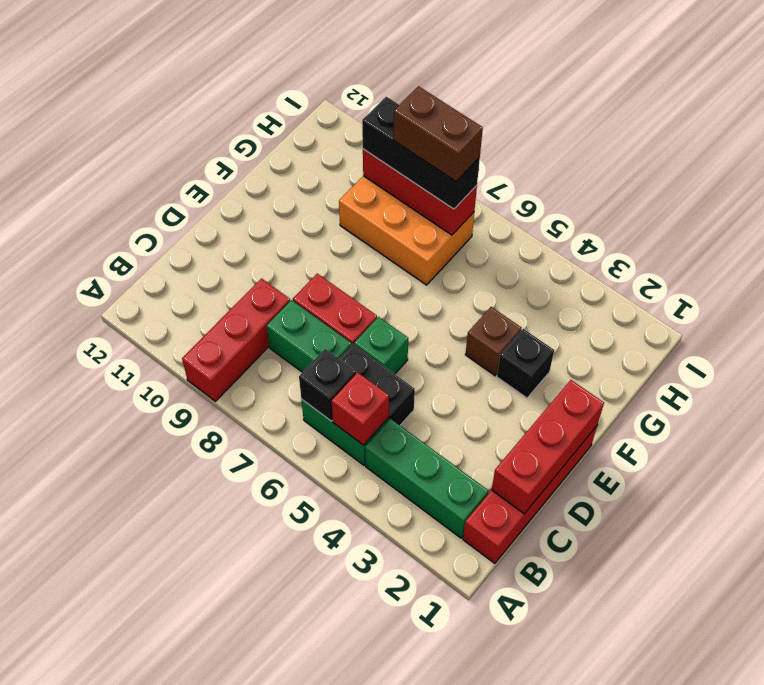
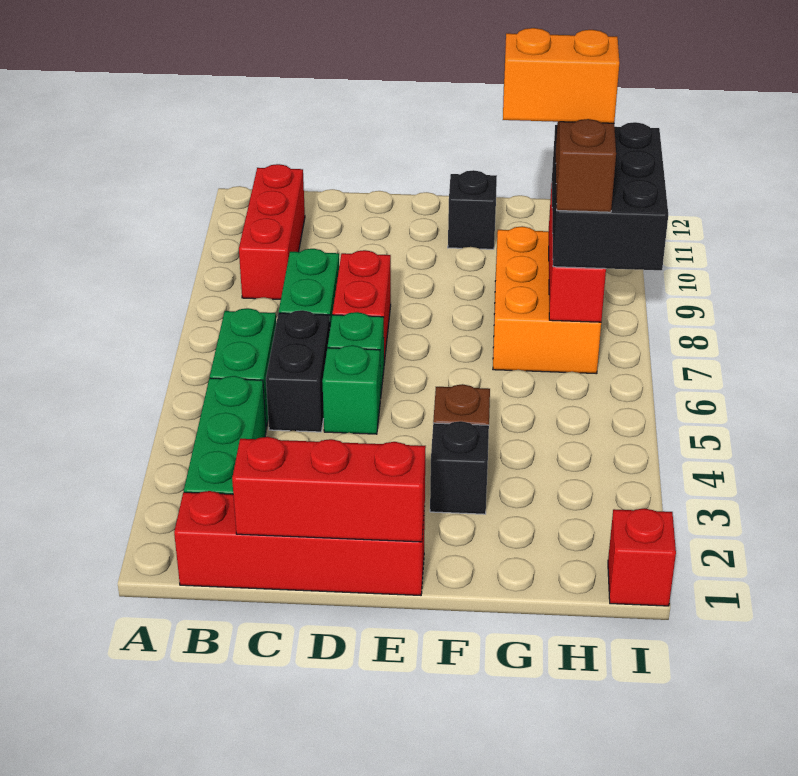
red brick A9:C9 level 1 -> red brick B9:B11 level 1
red brick B5 level 2 -> red brick I1 level 1
black brick B6 level 2 -> black brick F11 level 1
none -> green brick D5 level 1
none -> orange brick G8:H8 level 5
black brick H7:H9 level 3 -> black brick H7:I9 level 3

